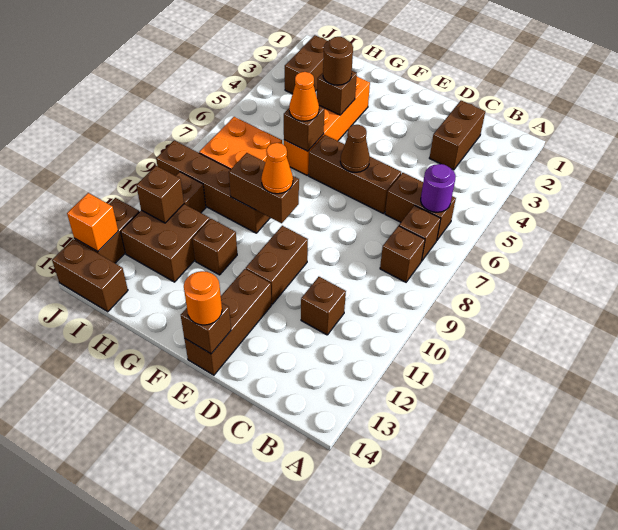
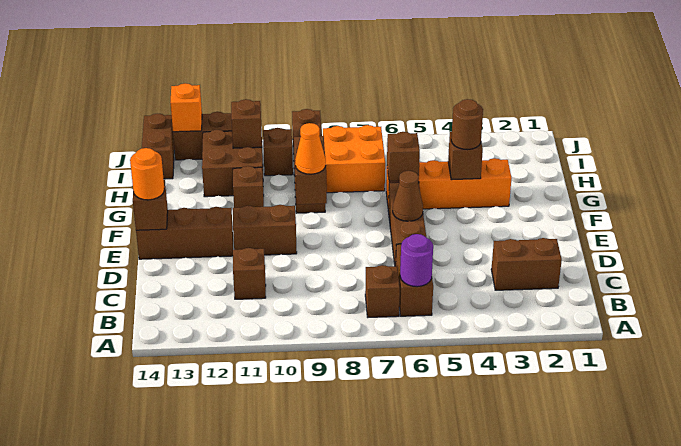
brown brick B8 level 1 -> none
orange cone G6 level 3 -> none
brown brick I2:I3 level 1 -> none

